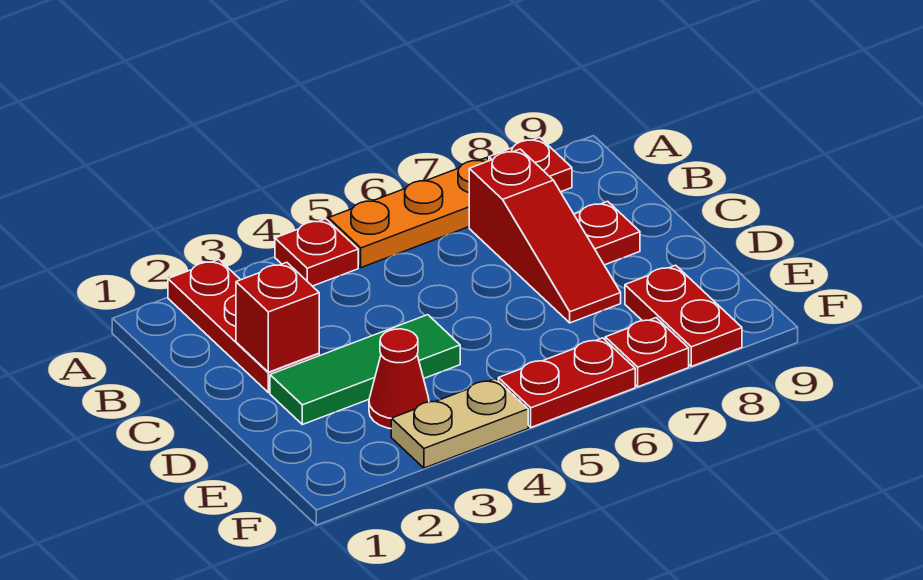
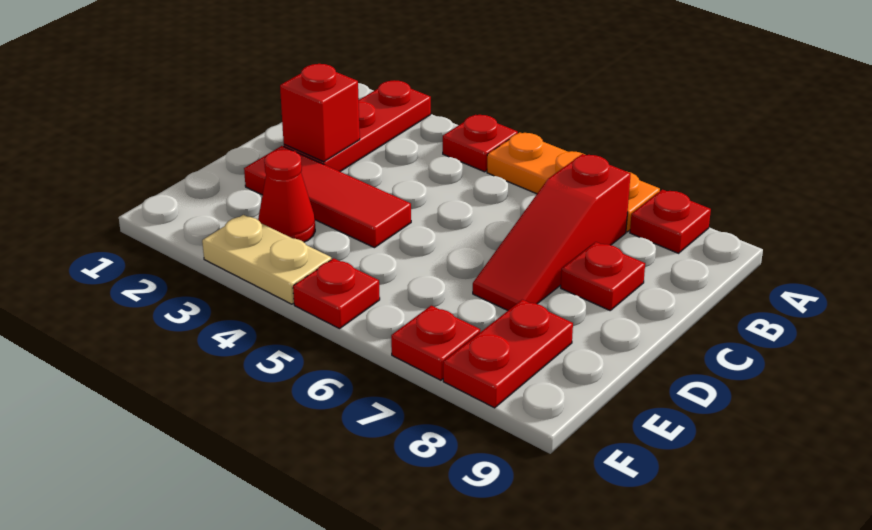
green tile D2:D4 level 1 -> red tile D2:D4 level 1
red plate F5:F6 level 1 -> red plate F5 level 1

